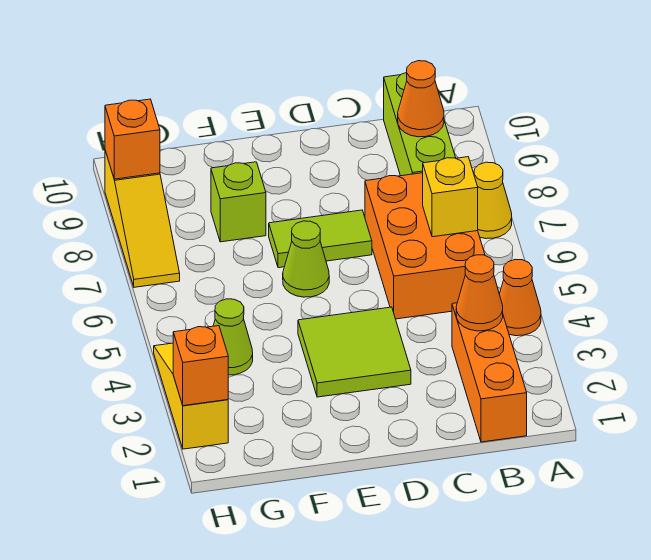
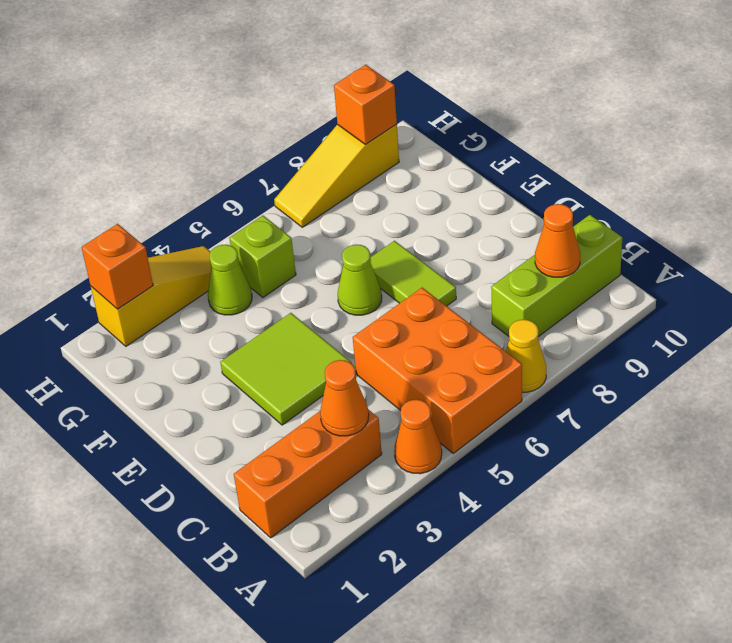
orange brick B5:C7 level 1 -> orange brick A5:C6 level 1
yellow brick B6 level 2 -> none
lime brick F8 level 1 -> lime brick G5 level 1

